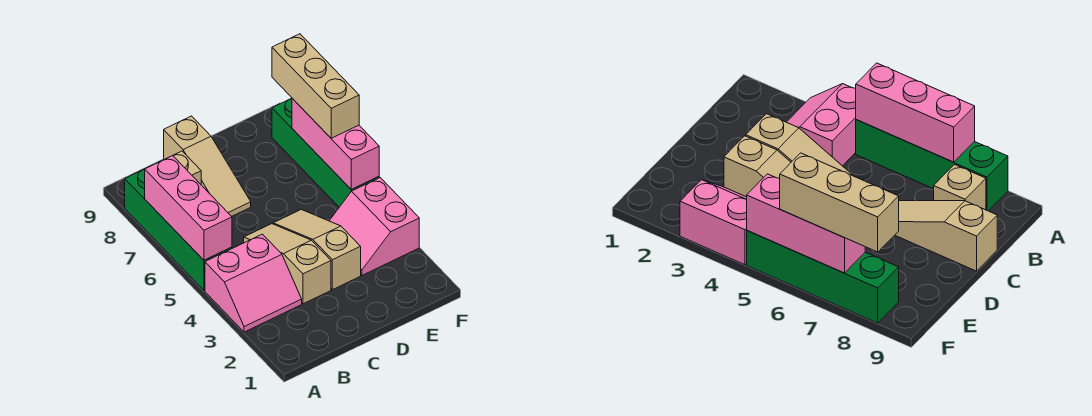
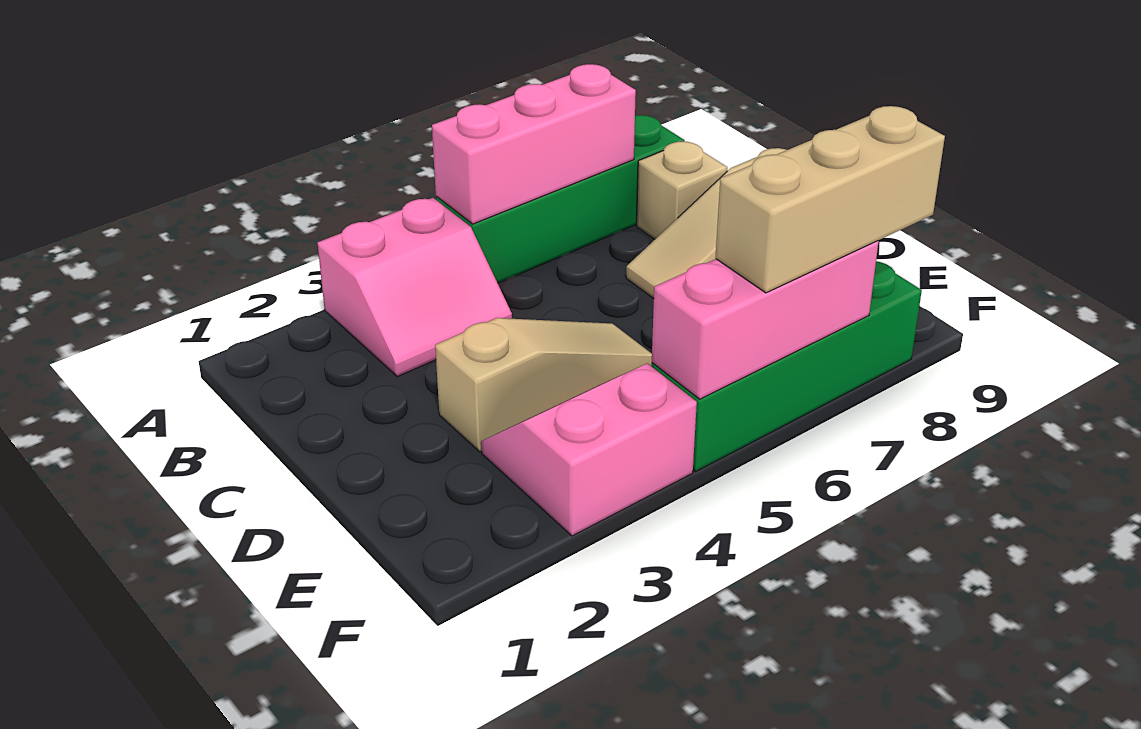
pink slope A3:B4 level 1 top 4 -> pink slope A3:B4 level 1 top A
tan slope C3:C5 level 1 top 3 -> none

